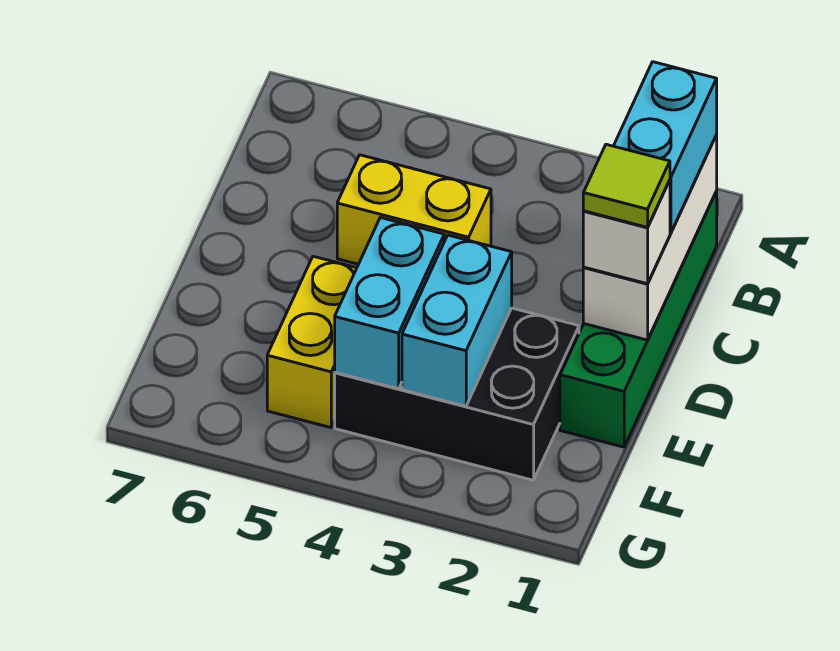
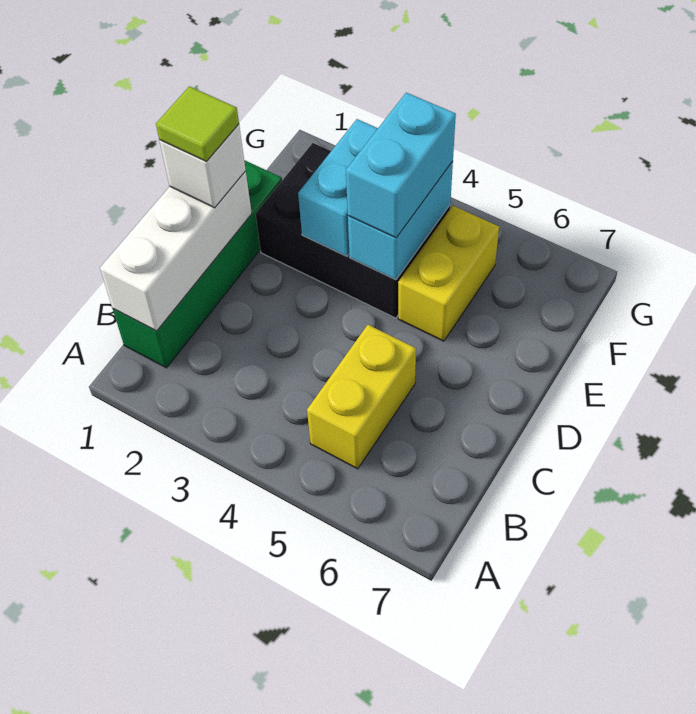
cyan brick B1:C1 level 3 -> cyan brick E4:F4 level 3
yellow brick C4:C5 level 1 -> yellow brick B5:C5 level 1

